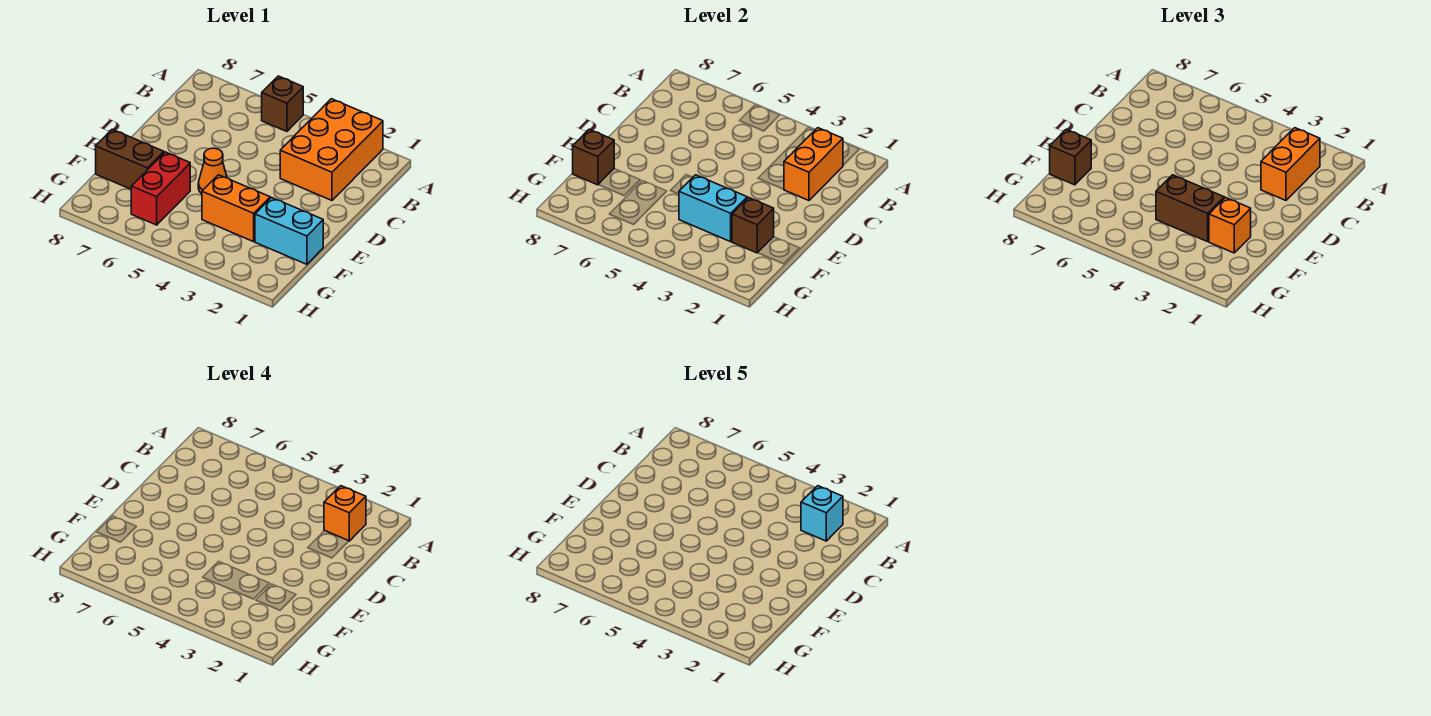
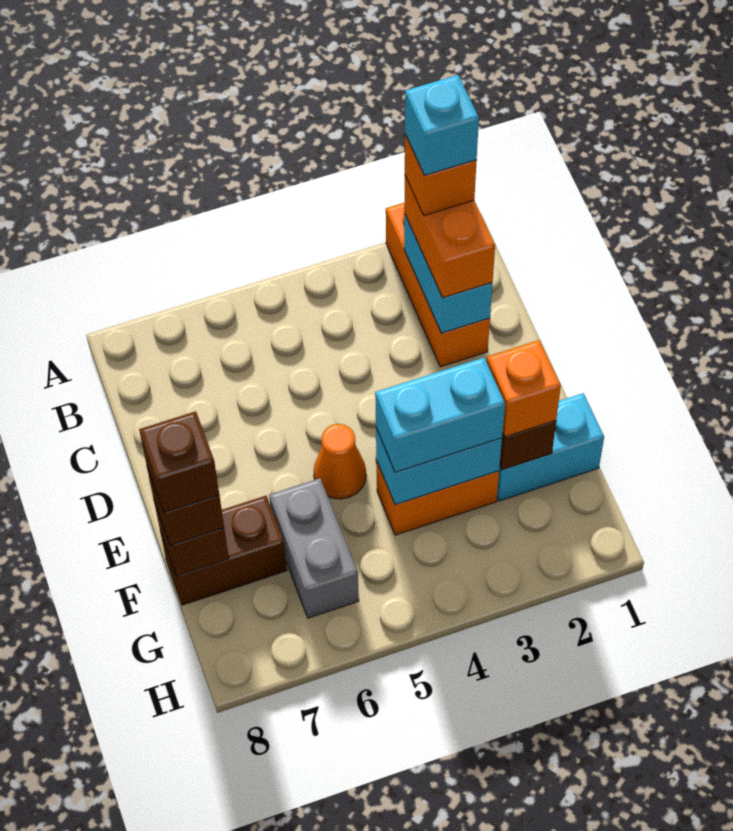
orange brick A2:C3 level 1 -> orange brick A2:C2 level 1
brown brick A5 level 1 -> brown brick F8 level 4
orange brick B2:C2 level 2 -> cyan brick B2:C2 level 2
brown brick F3:F4 level 3 -> cyan brick F3:F4 level 3
red brick F6:G6 level 1 -> grey brick F6:G6 level 1

